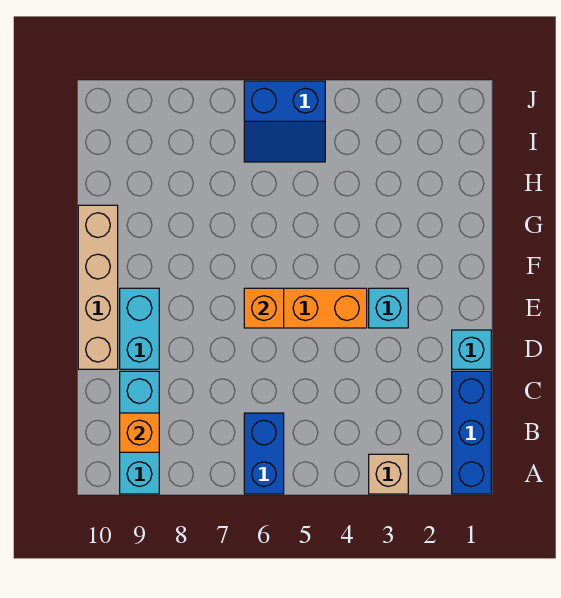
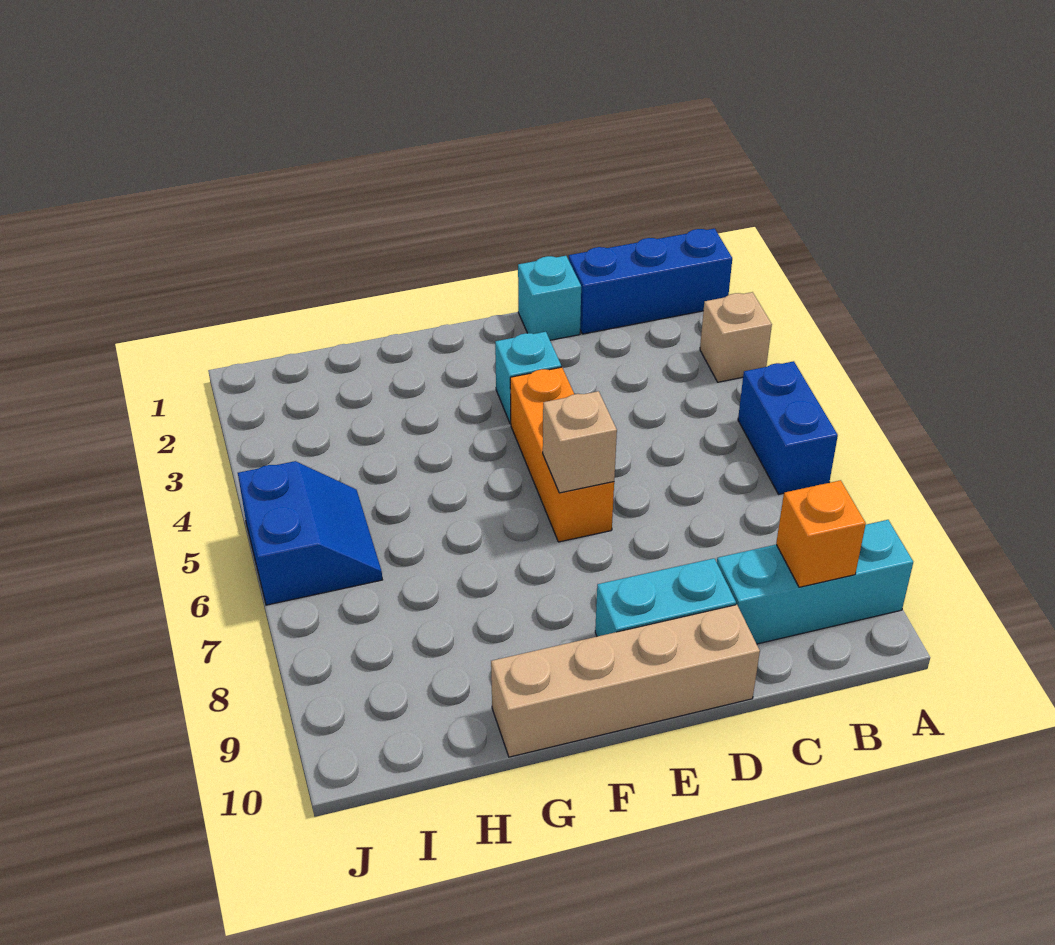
blue brick A6:B6 level 1 -> blue brick A5:A6 level 1
orange brick E6 level 2 -> tan brick E6 level 2

